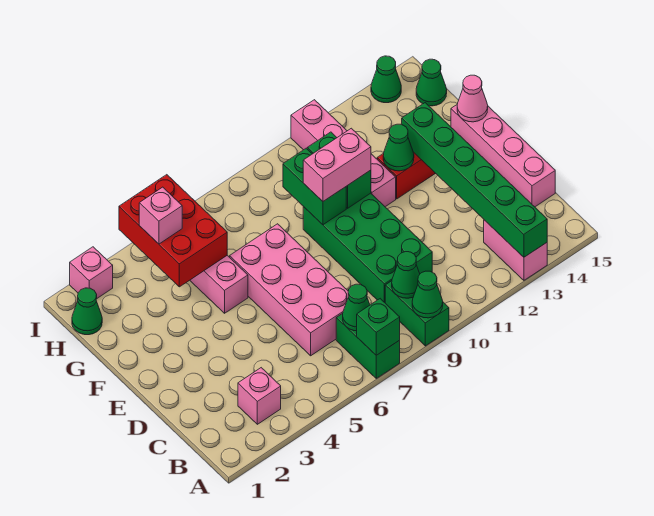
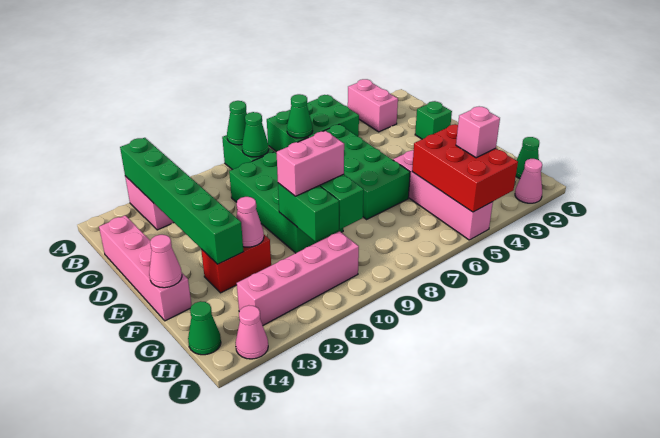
green brick A7:B7 level 1 -> green brick A5:B7 level 1
green brick A7 level 2 -> green brick D2 level 1
pink brick B3 level 1 -> pink brick A3:B3 level 1
pink brick C6:F7 level 1 -> green brick C6:F7 level 1
pink brick F11:I11 level 1 -> pink brick H10:H13 level 1
green cone F12 level 2 -> pink cone F12 level 2
pink brick I2 level 1 -> pink cone I2 level 1
green cone I14 level 1 -> pink cone I14 level 1

